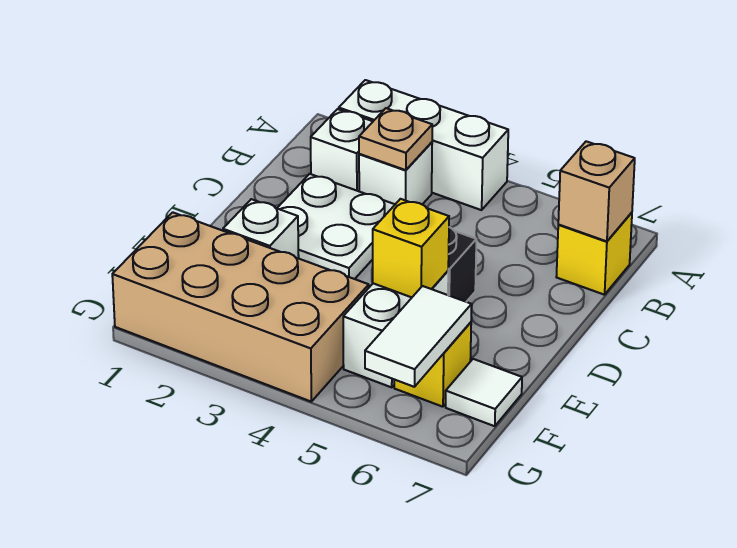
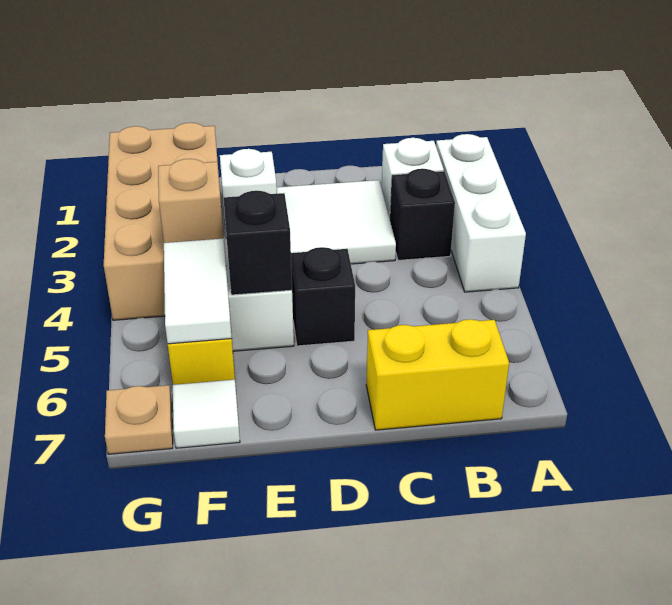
white brick B3 level 1 -> black brick B3 level 1
tan plate B3 level 2 -> tan plate G7 level 1
yellow brick B7 level 1 -> yellow brick B7:C7 level 1
tan brick B7 level 2 -> tan brick F4 level 2
white plate C2:D3 level 1 -> white tile C2:D3 level 1
yellow brick E5 level 2 -> black brick E5 level 2
white tile F6:G6 level 2 -> white tile F5:F6 level 2

